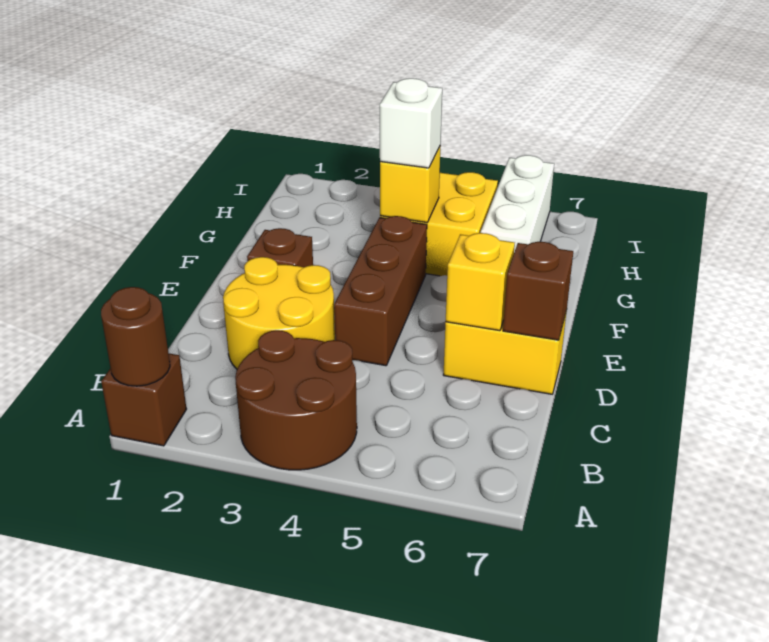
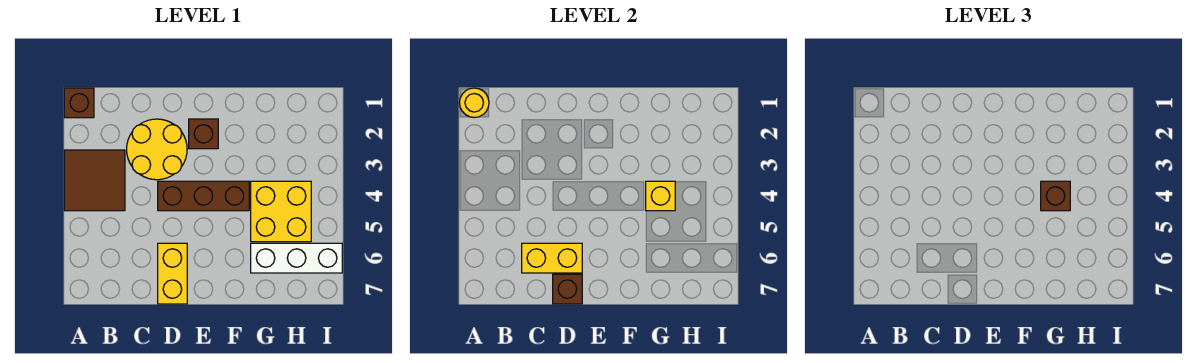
brown round brick A1 level 2 -> yellow round brick A1 level 2
brown round brick A3:B4 level 1 -> brown tile A3:B4 level 1
yellow brick D6 level 2 -> yellow brick C6:D6 level 2
white brick G4 level 3 -> brown brick G4 level 3

